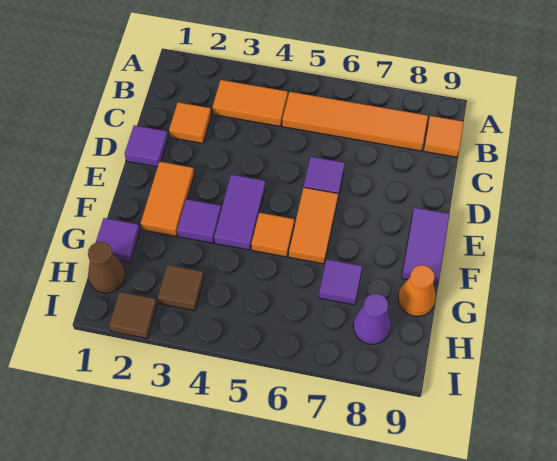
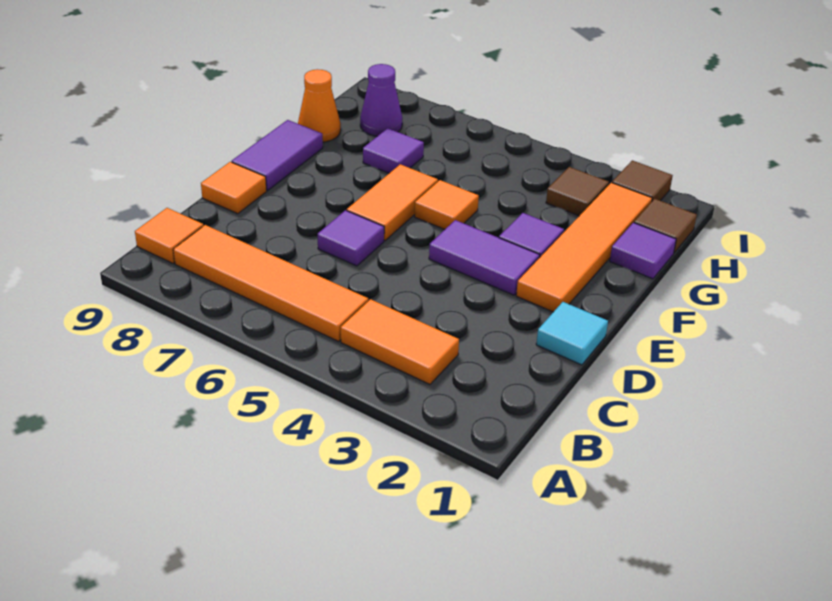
orange tile C2 level 1 -> orange tile D9 level 1
purple tile D1 level 1 -> cyan tile D1 level 1
orange tile E2:F2 level 1 -> orange tile E2:H2 level 1
purple tile E4:F4 level 1 -> purple tile E3:E4 level 1
brown cone H1 level 1 -> brown tile H1 level 1

